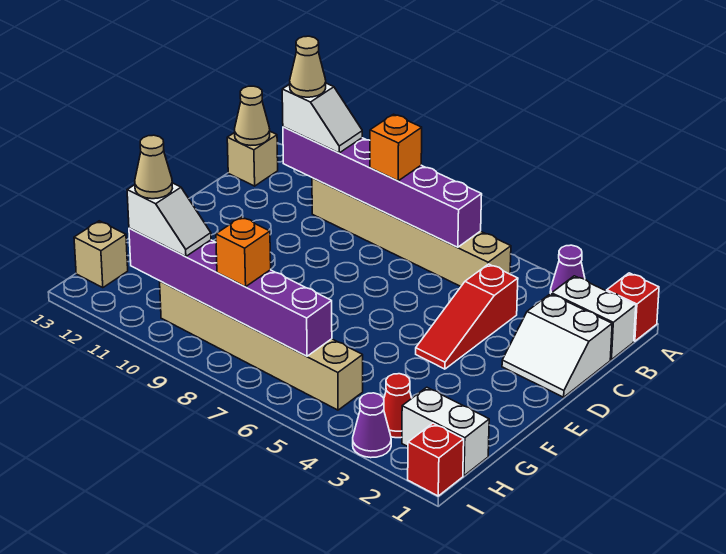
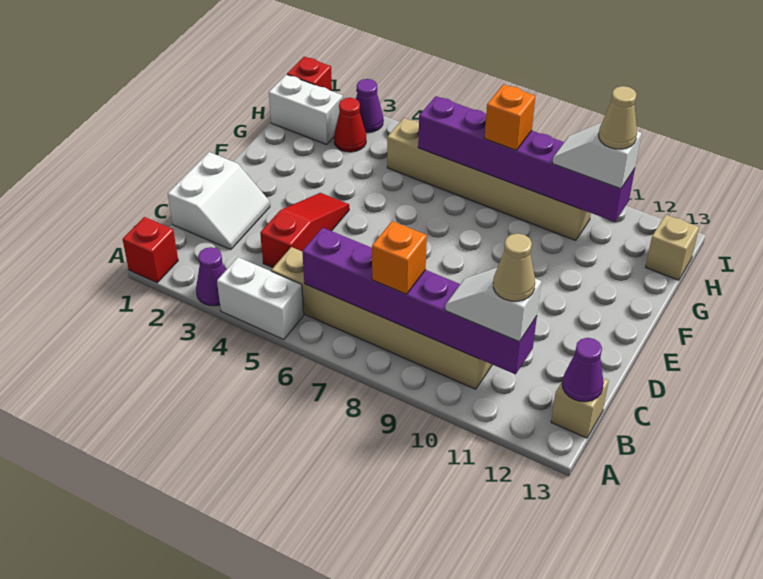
white brick B1:B2 level 1 -> white brick A4:A5 level 1
tan cone B13 level 2 -> purple cone B13 level 2
white slope C1:D2 level 1 top C -> white slope C1:D2 level 1 top 1

